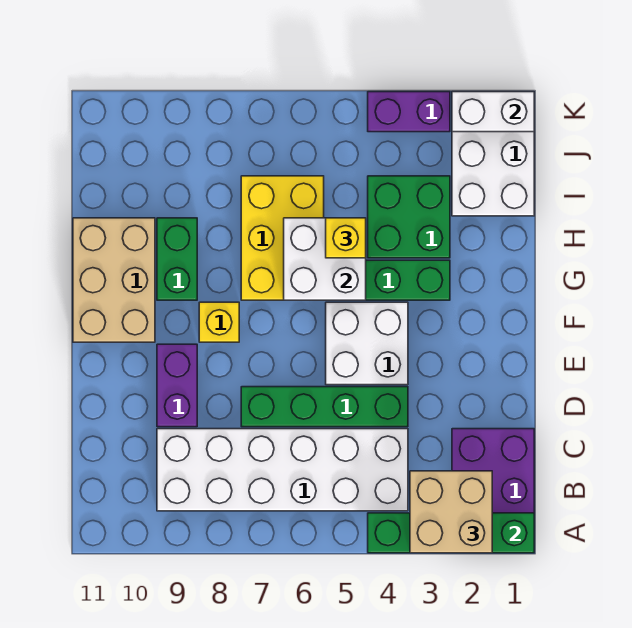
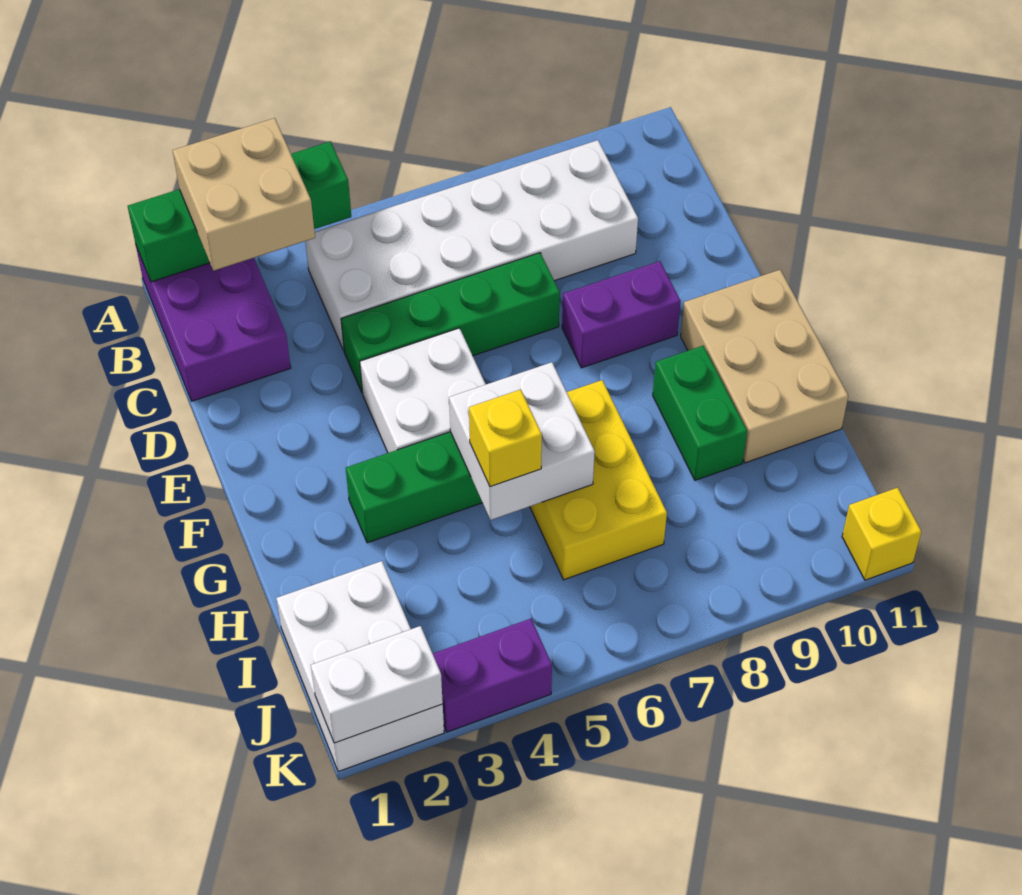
purple brick D9:E9 level 1 -> purple brick E8:E9 level 1
yellow brick F8 level 1 -> yellow brick K11 level 1
green brick H3:I4 level 1 -> none

